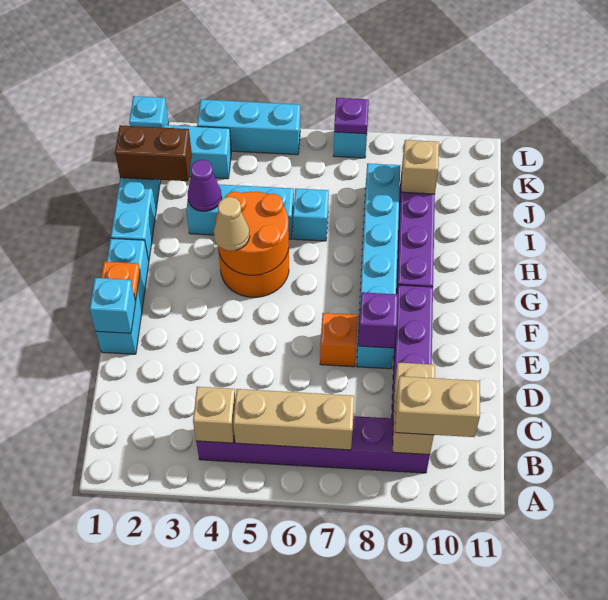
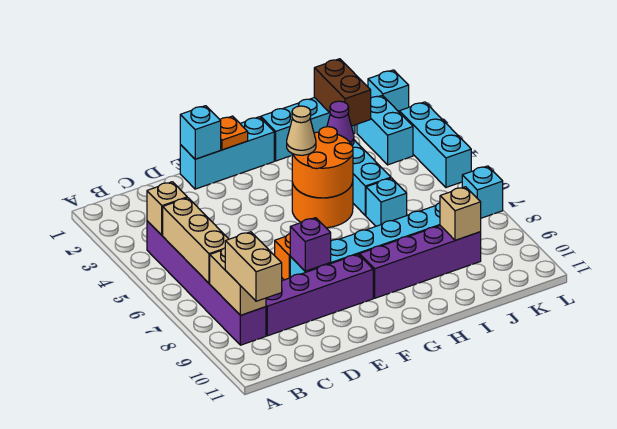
tan brick B9:C9 level 2 -> tan brick B8:B9 level 2
purple plate L7 level 2 -> none

